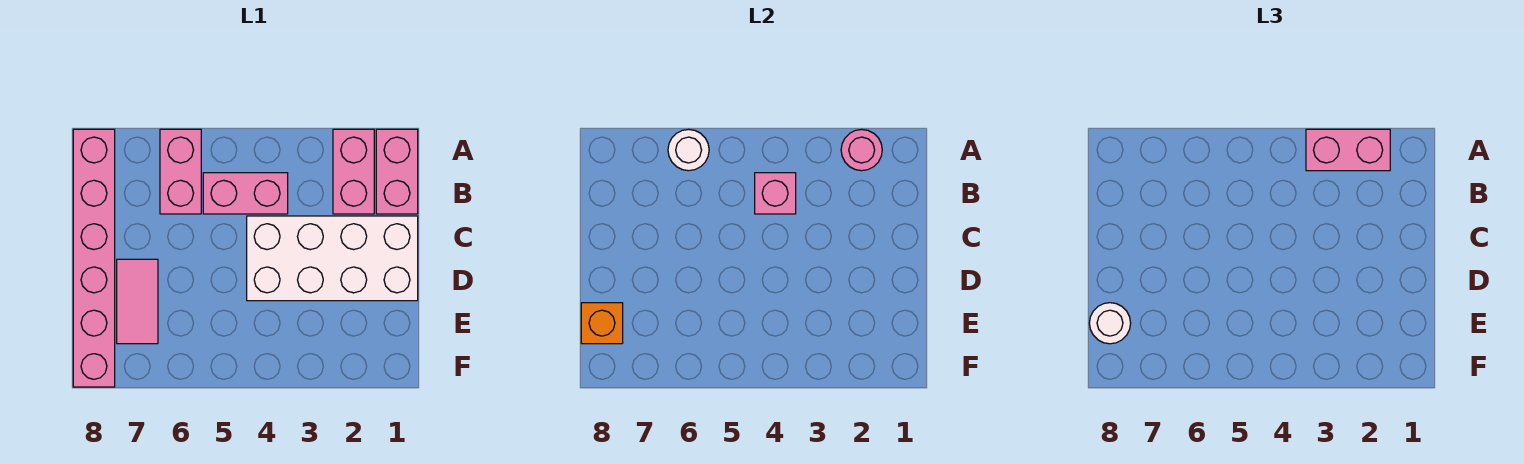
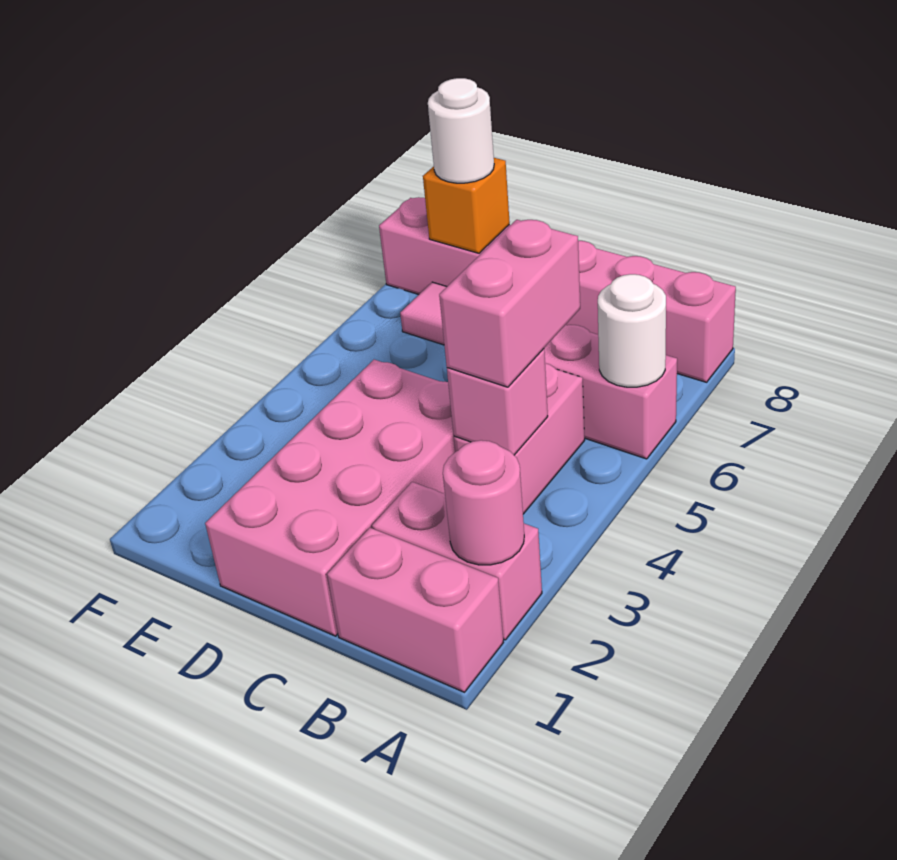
pink brick A2:A3 level 3 -> pink brick B4:B5 level 3
white brick C1:D4 level 1 -> pink brick C1:D4 level 1

